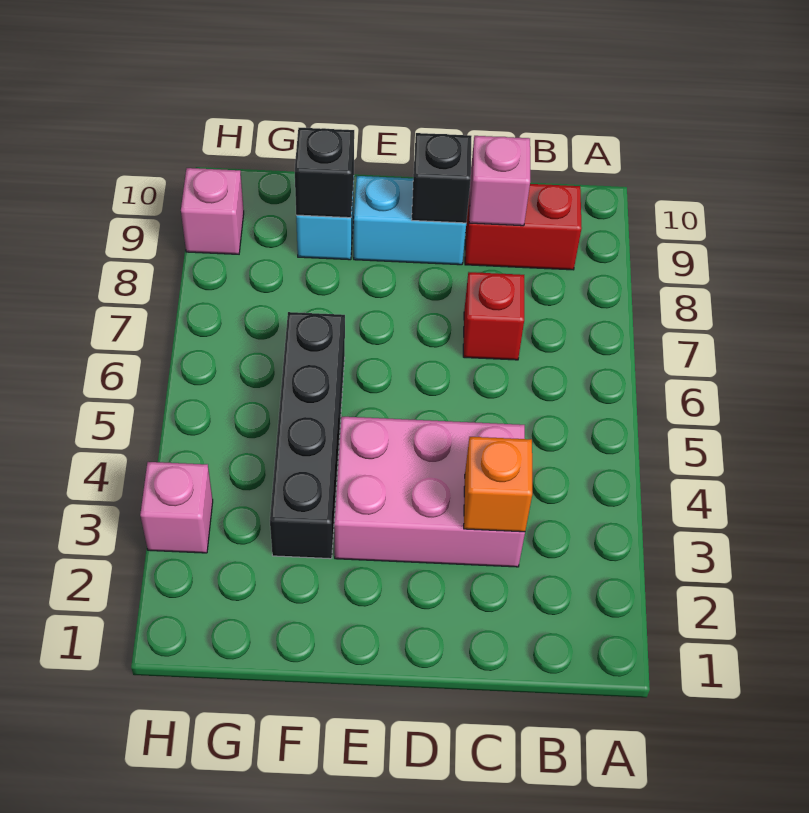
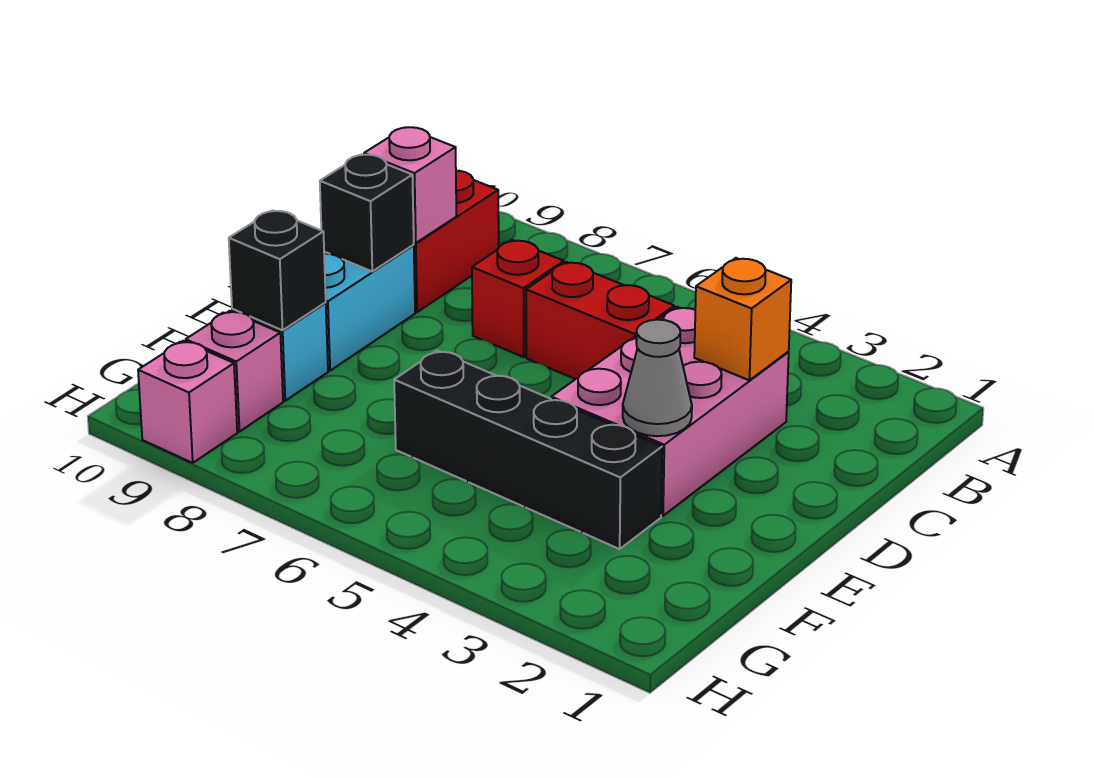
none -> red brick C5:C6 level 1
none -> grey cone E3 level 2
pink brick H3 level 1 -> pink brick G9 level 1

